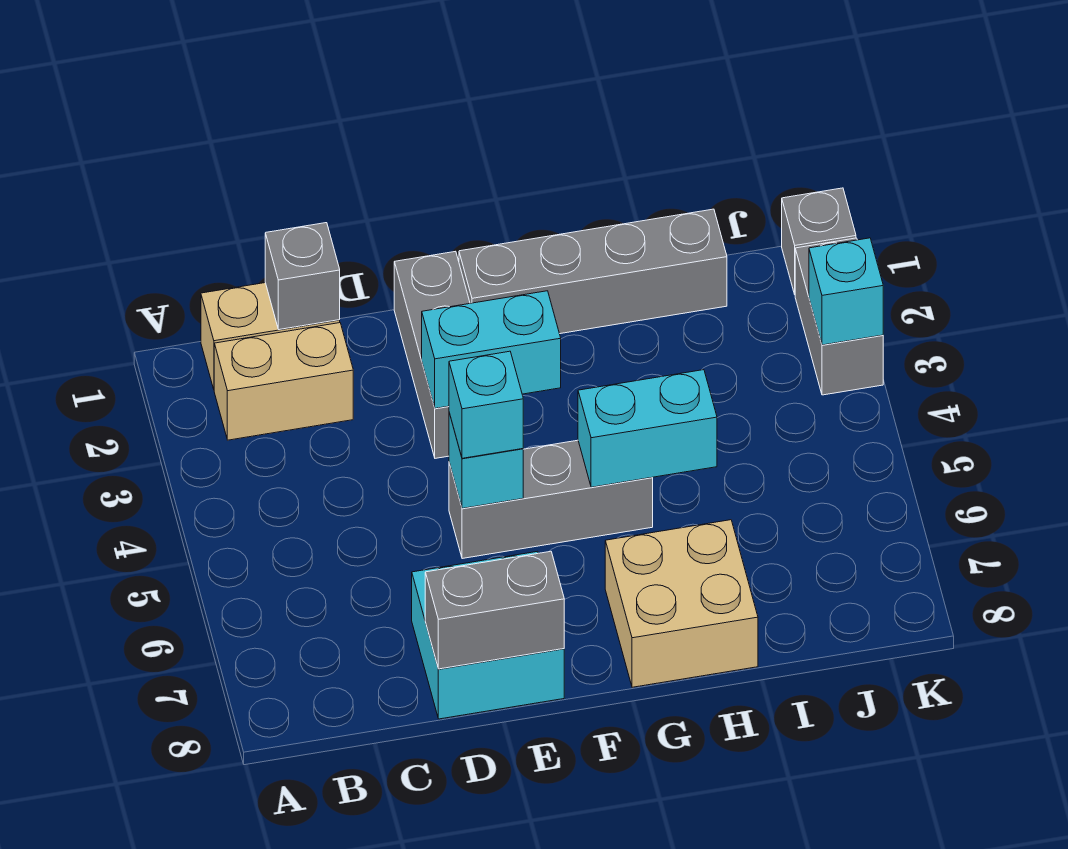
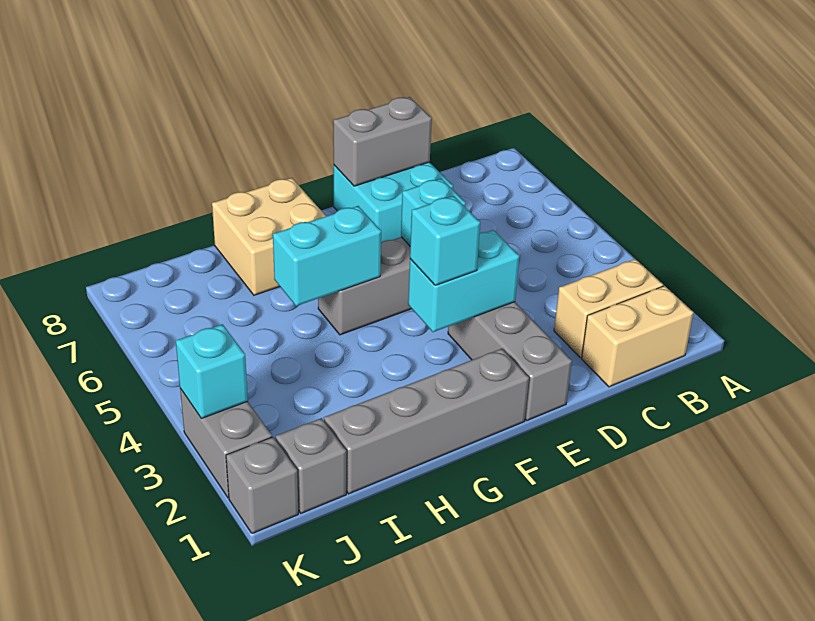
grey brick C1 level 2 -> grey brick J1 level 1
cyan brick E5 level 3 -> cyan brick F3 level 3

